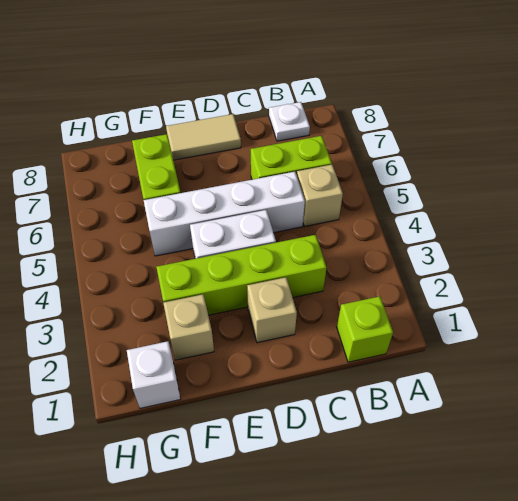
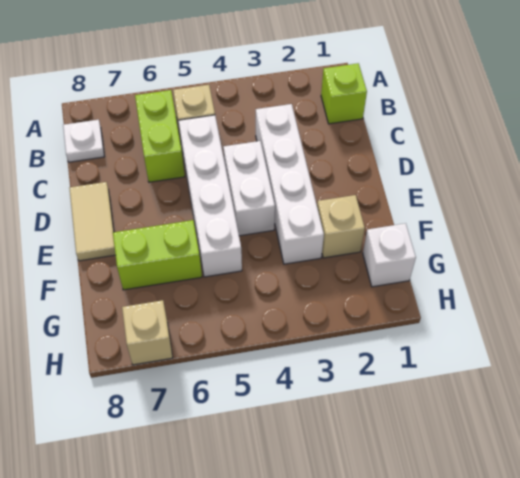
lime brick C3:F3 level 1 -> white brick C3:F3 level 1
tan brick D2 level 1 -> tan brick H7 level 1

